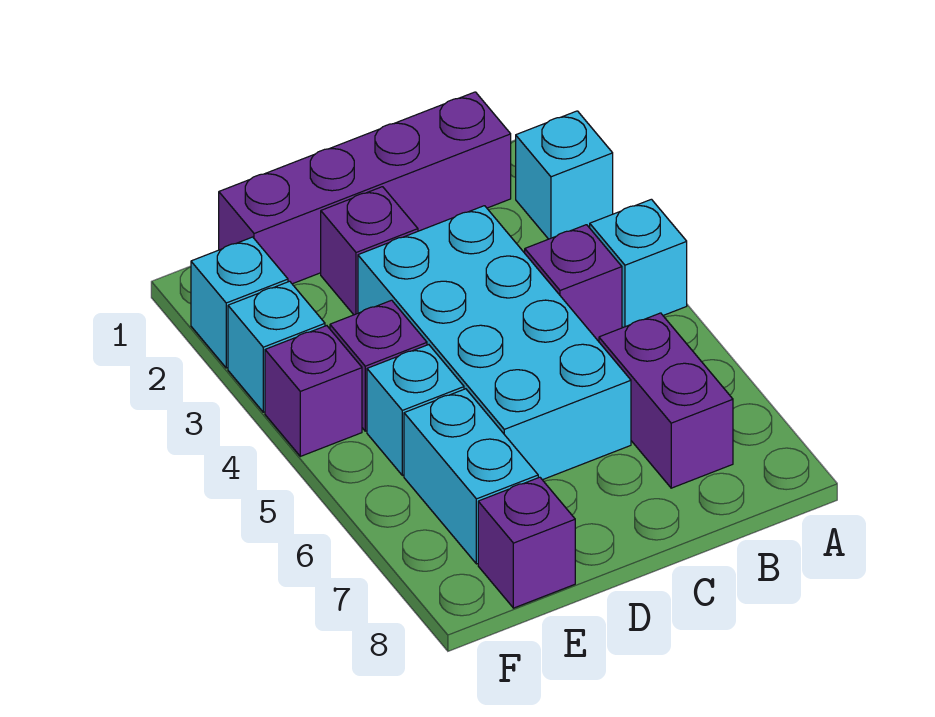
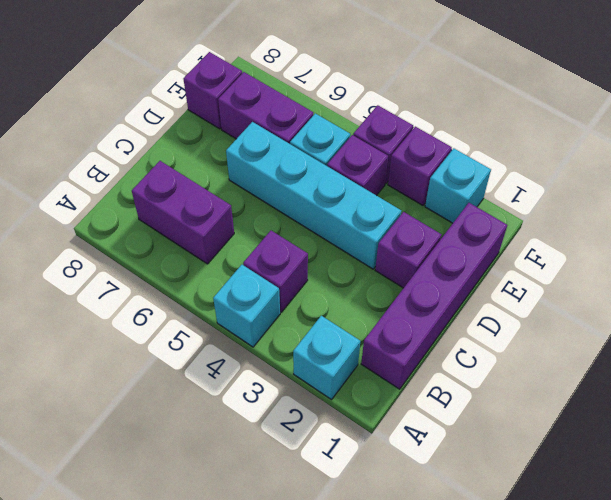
cyan brick C3:D6 level 1 -> cyan brick D3:D6 level 1
cyan brick E6:E7 level 1 -> purple brick E6:E7 level 1
cyan brick F3 level 1 -> purple brick F3 level 1

